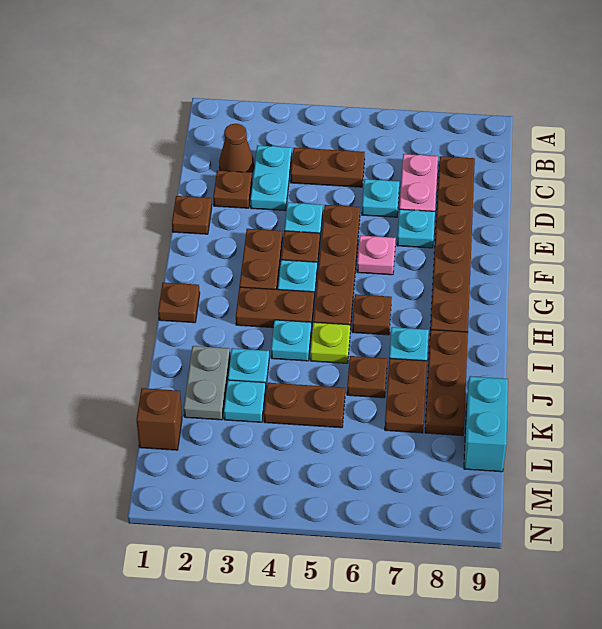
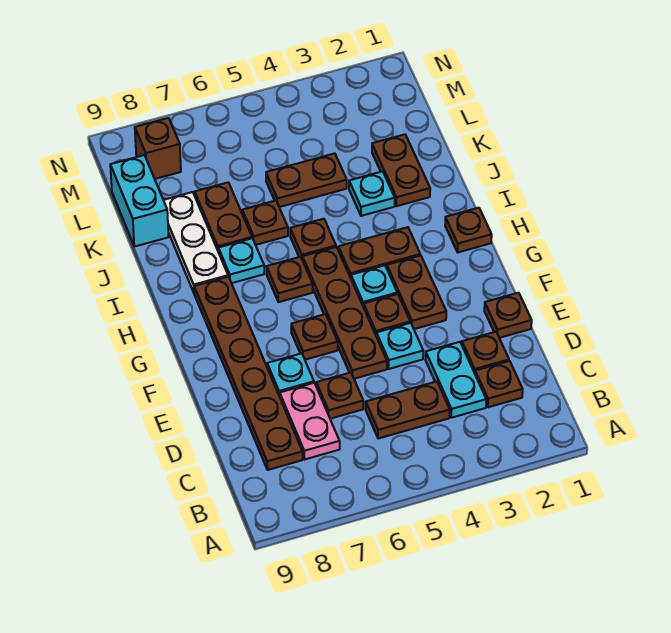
brown cone C2 level 1 -> brown plate C2 level 1
cyan plate D6 level 1 -> brown plate D6 level 1
pink plate F6 level 1 -> brown plate F6 level 1
cyan plate I4 level 1 -> none
lime plate I5 level 1 -> brown plate I5 level 1
brown plate I8:K8 level 1 -> white plate I8:K8 level 1
grey plate J2:K2 level 1 -> brown plate J2:K2 level 1
cyan plate K3 level 1 -> none
brown brick L1 level 1 -> brown brick M8 level 1

